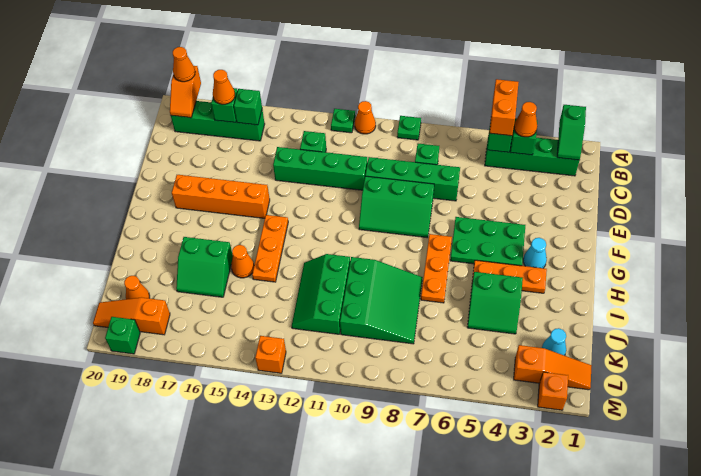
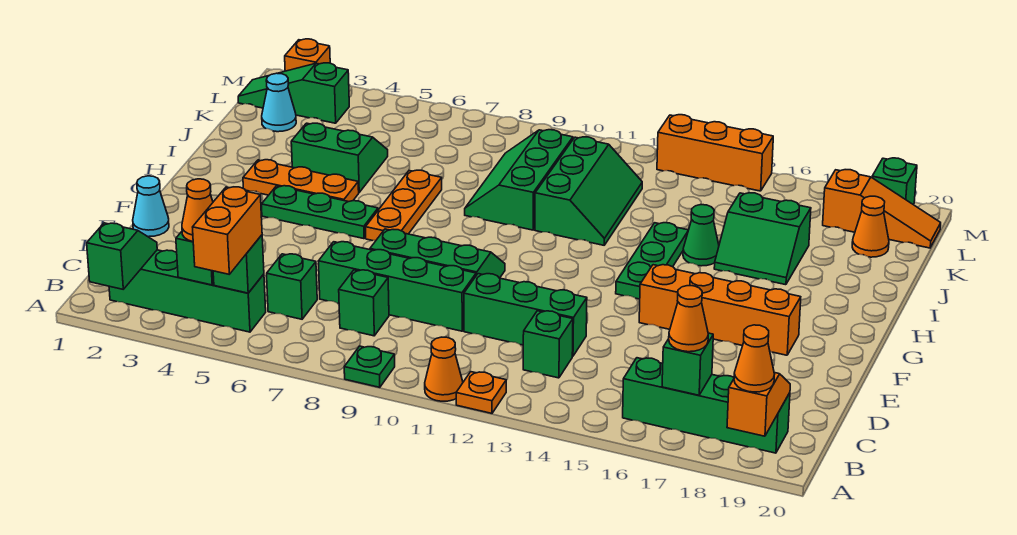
green plate A12 level 1 -> orange plate A12 level 1
green brick B16 level 2 -> green brick C6 level 1
green brick D11:D14 level 1 -> green brick D11:D13 level 1
green plate F4:G6 level 1 -> green plate G4:G6 level 1
cyan cone G3 level 1 -> cyan cone E1 level 1
orange plate G14:I14 level 1 -> green plate G14:I14 level 1
green slope I8:K10 level 1 top 10 -> green slope I9:K10 level 1 top 10
orange cone I15 level 1 -> green cone I15 level 1
green slope I16:J17 level 1 top I -> green slope I16:J17 level 1 top J
orange slope L1:L3 level 1 top 3 -> green slope L1:L3 level 1 top 3
orange brick M13 level 1 -> orange brick M13:M15 level 1

